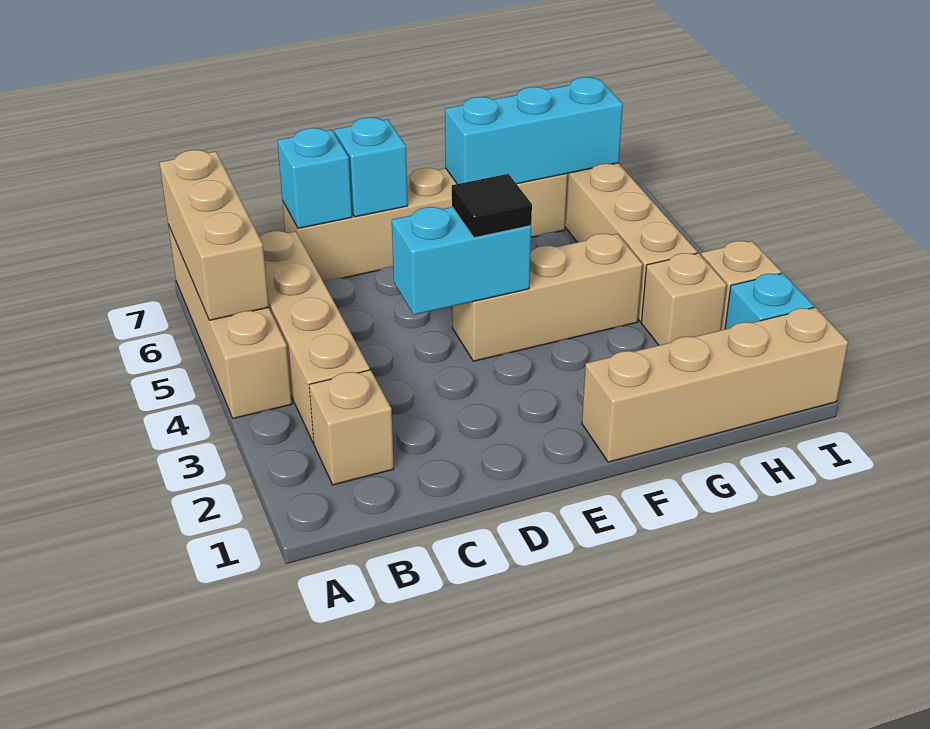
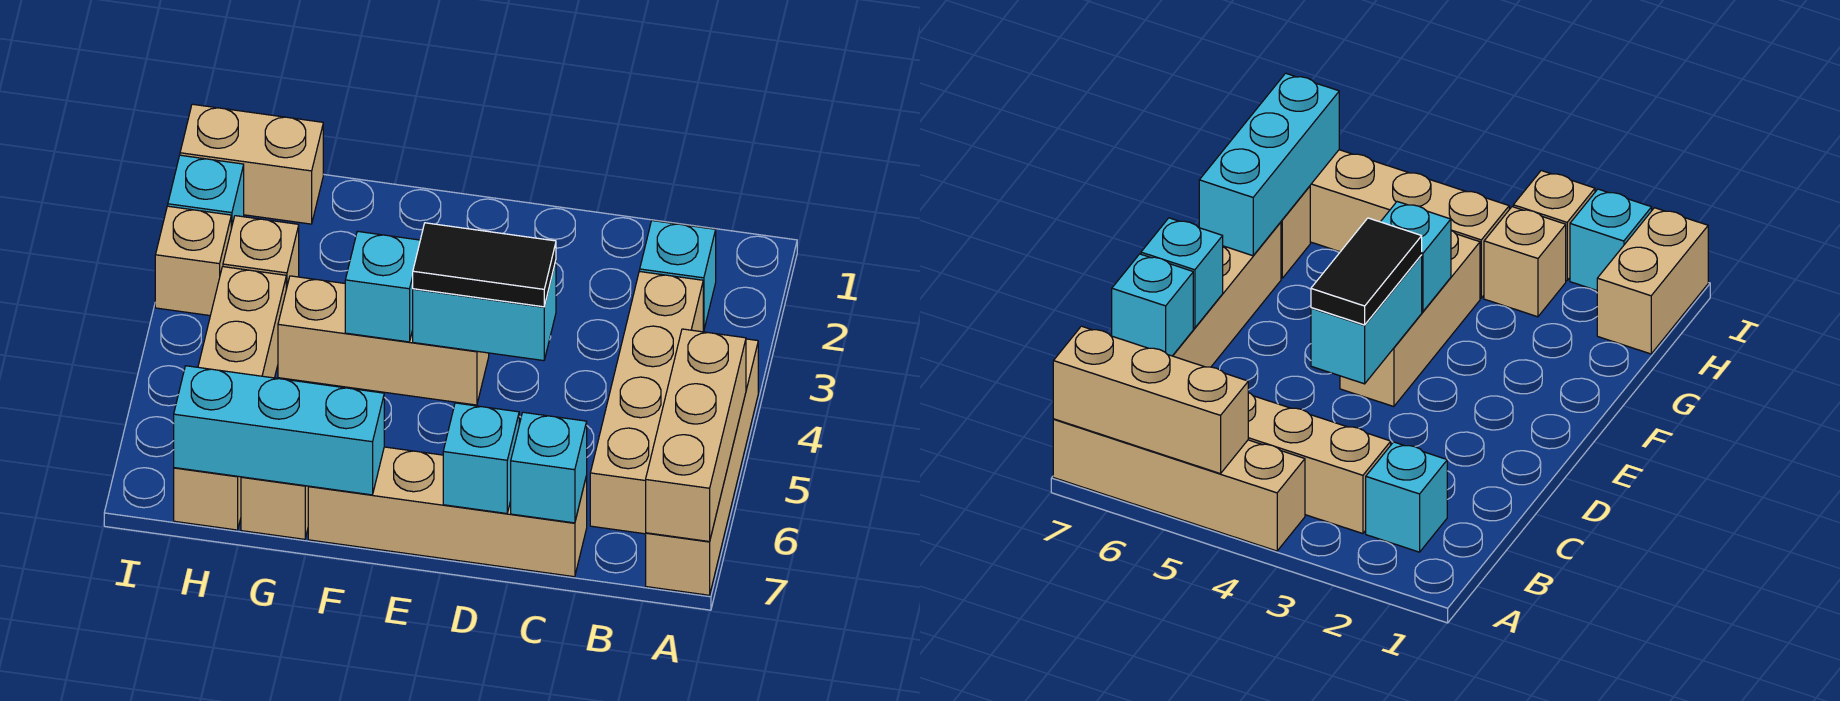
tan brick B2 level 1 -> cyan brick B2 level 1
black tile E4 level 3 -> black tile D4:E4 level 3
tan brick F1:I1 level 1 -> tan brick H1:I1 level 1
none -> cyan brick F4 level 2

